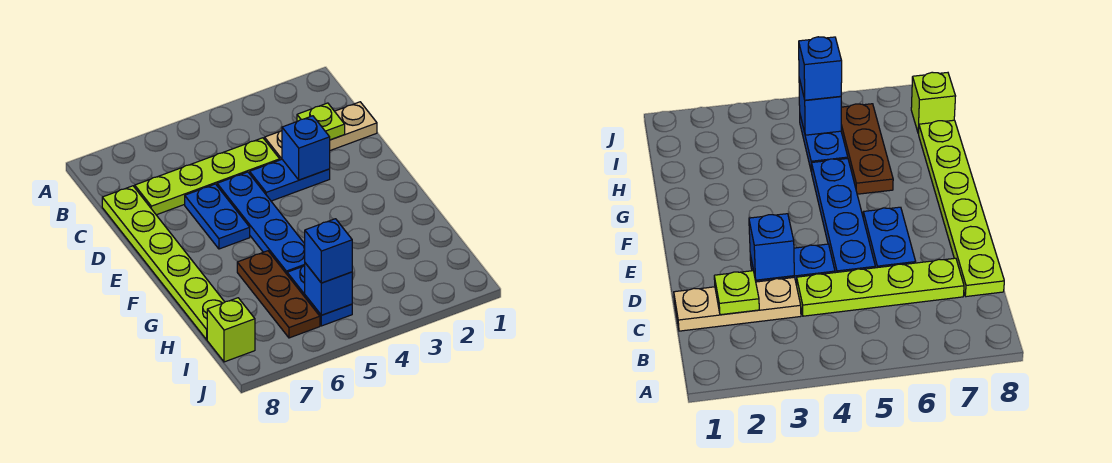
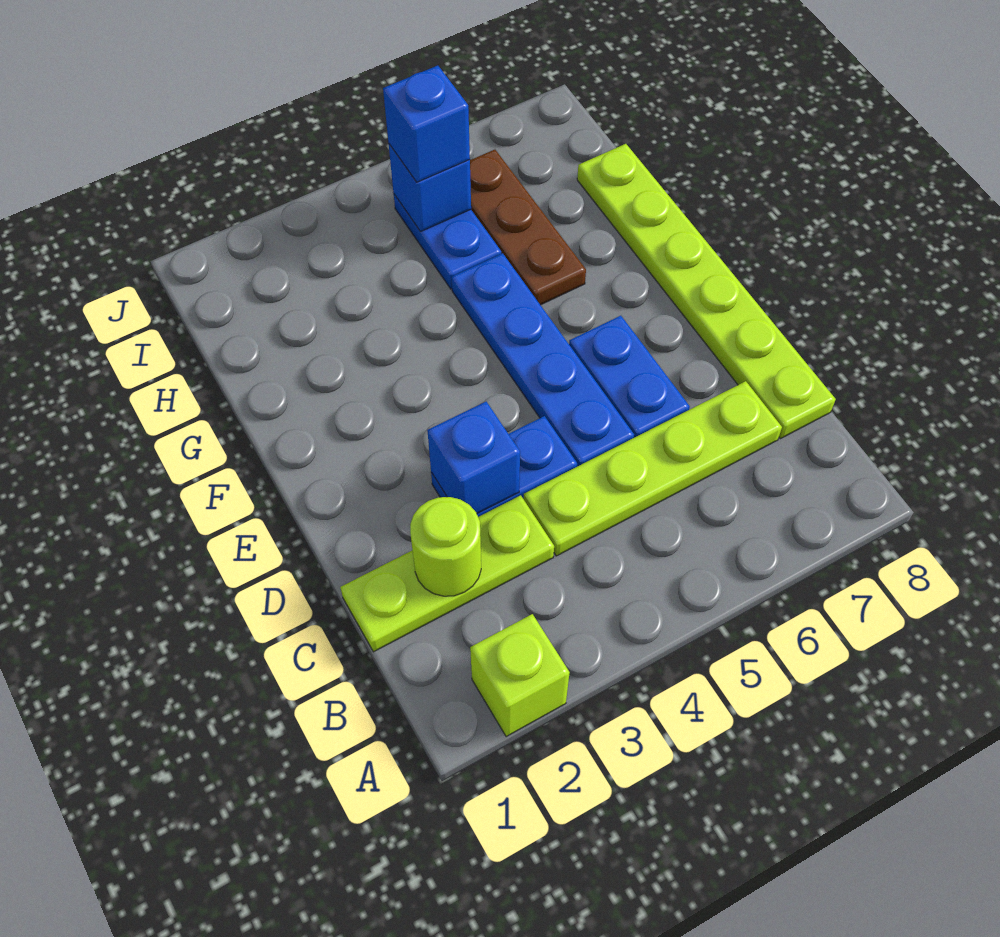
tan plate C1:C3 level 1 -> lime plate C1:C3 level 1
lime plate C2 level 2 -> lime round brick C2 level 2
lime brick I8 level 1 -> lime brick A2 level 1

